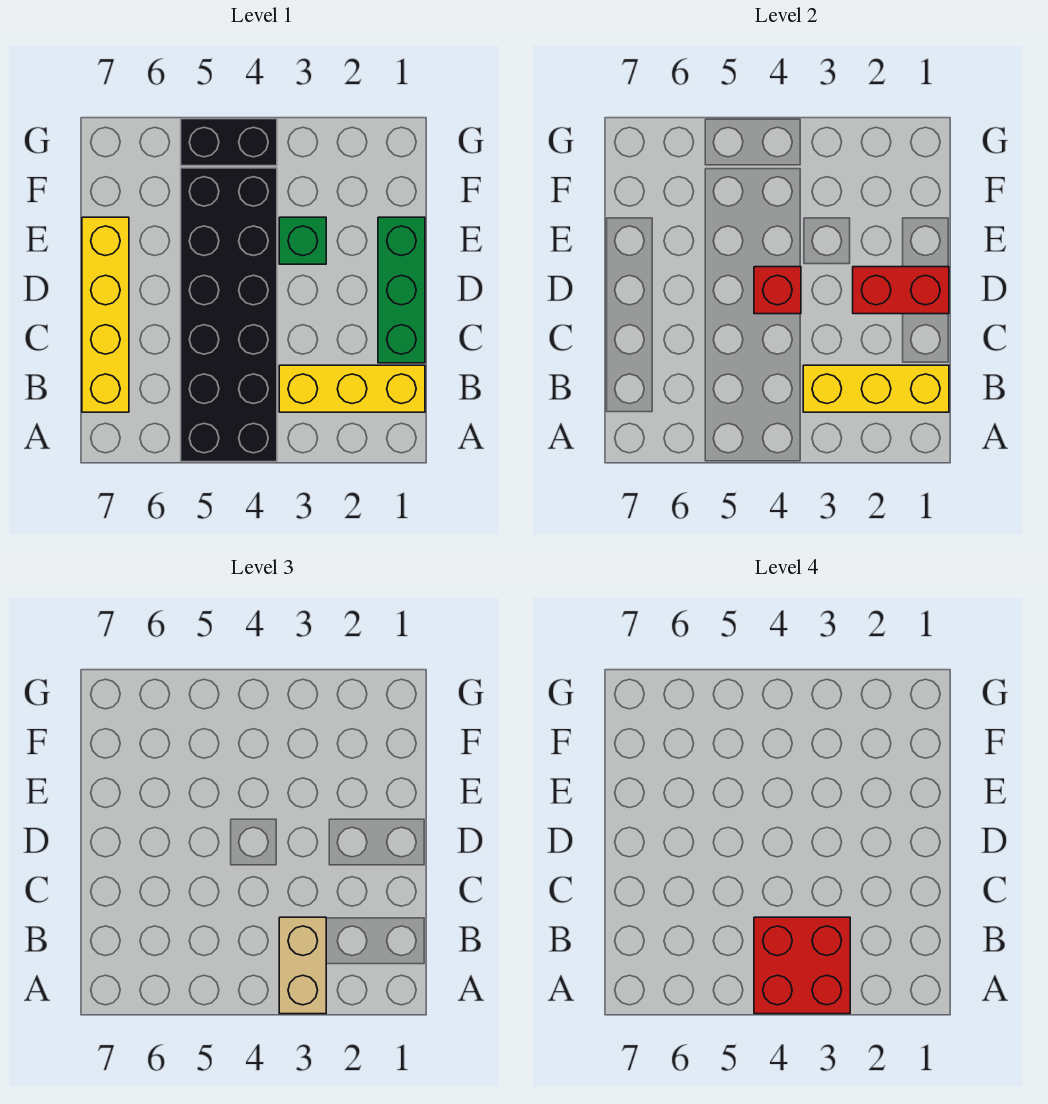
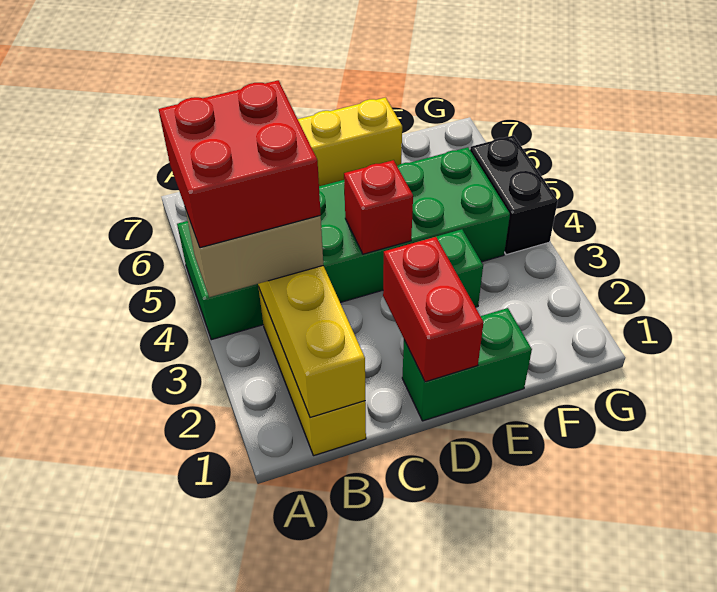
black brick A4:F5 level 1 -> green brick A4:F5 level 1
green brick C1:E1 level 1 -> green brick D1:E1 level 1

